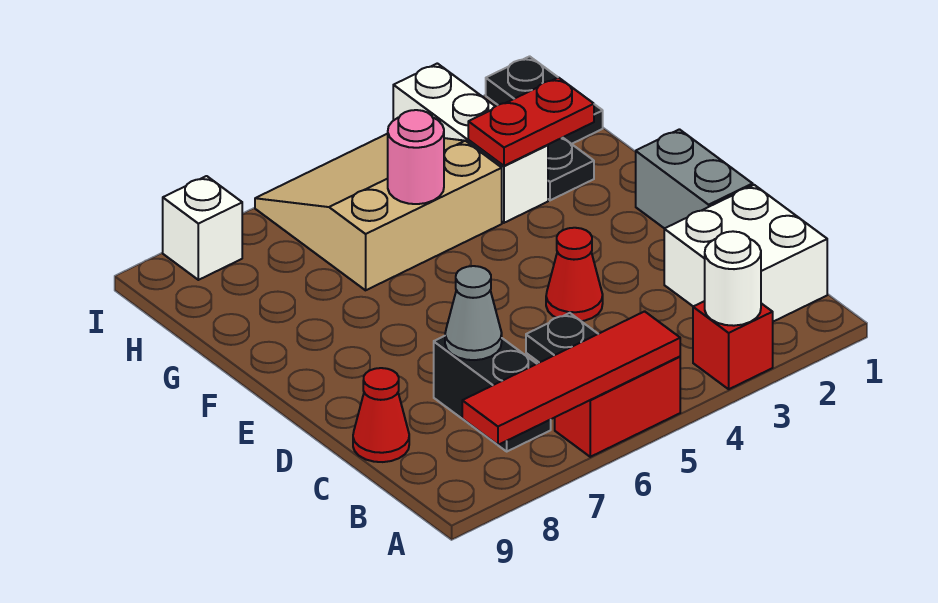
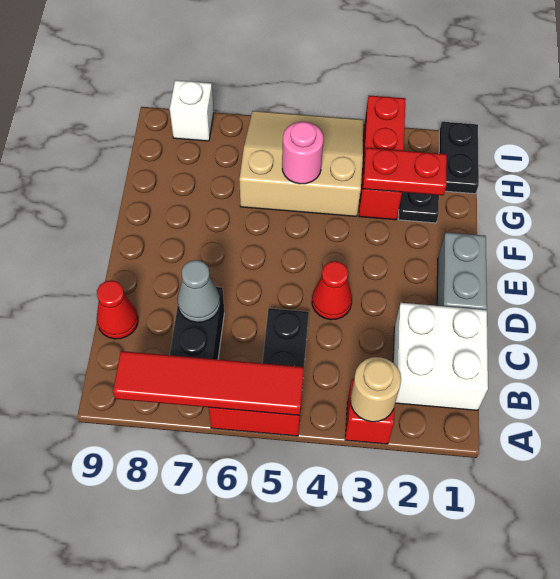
white round brick A3 level 2 -> tan round brick A3 level 2
white brick G3:I3 level 1 -> red brick G3:I3 level 1

